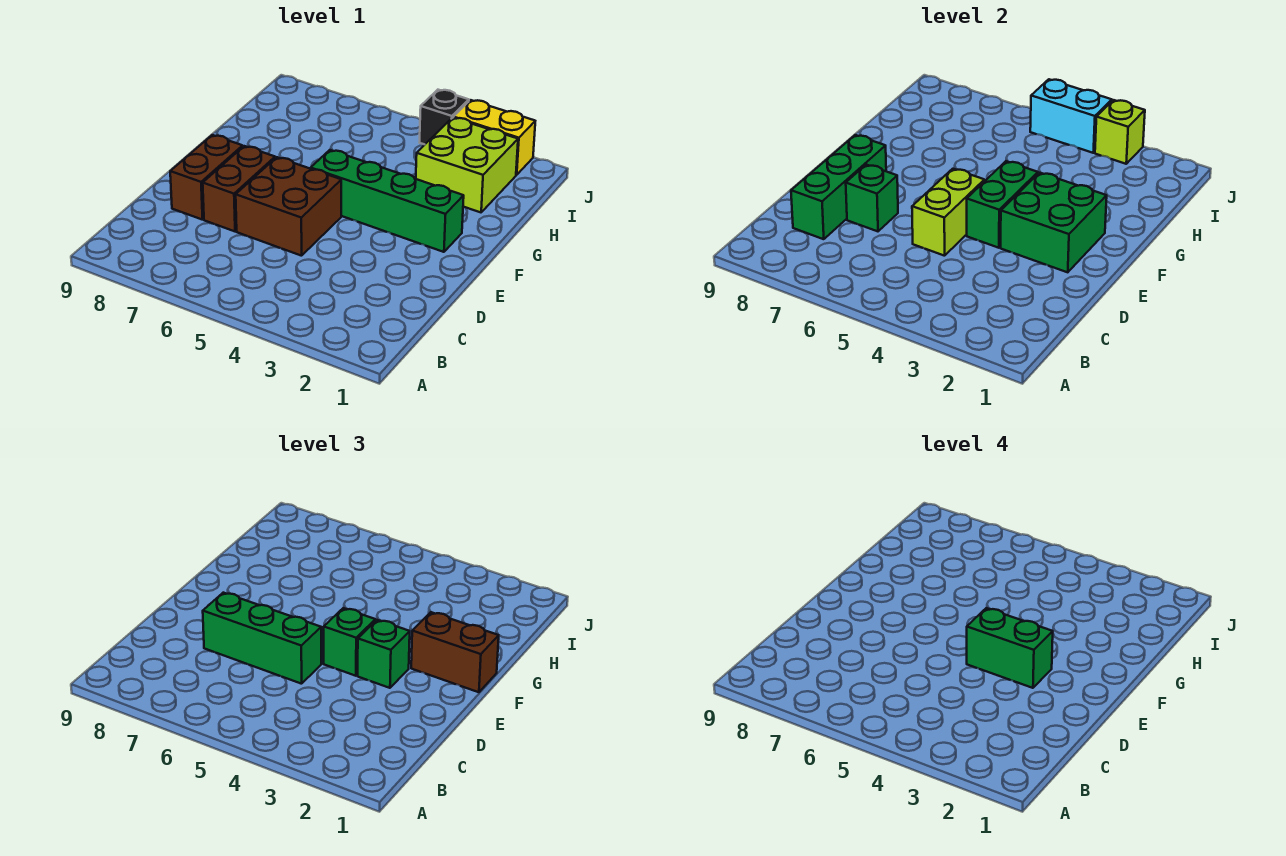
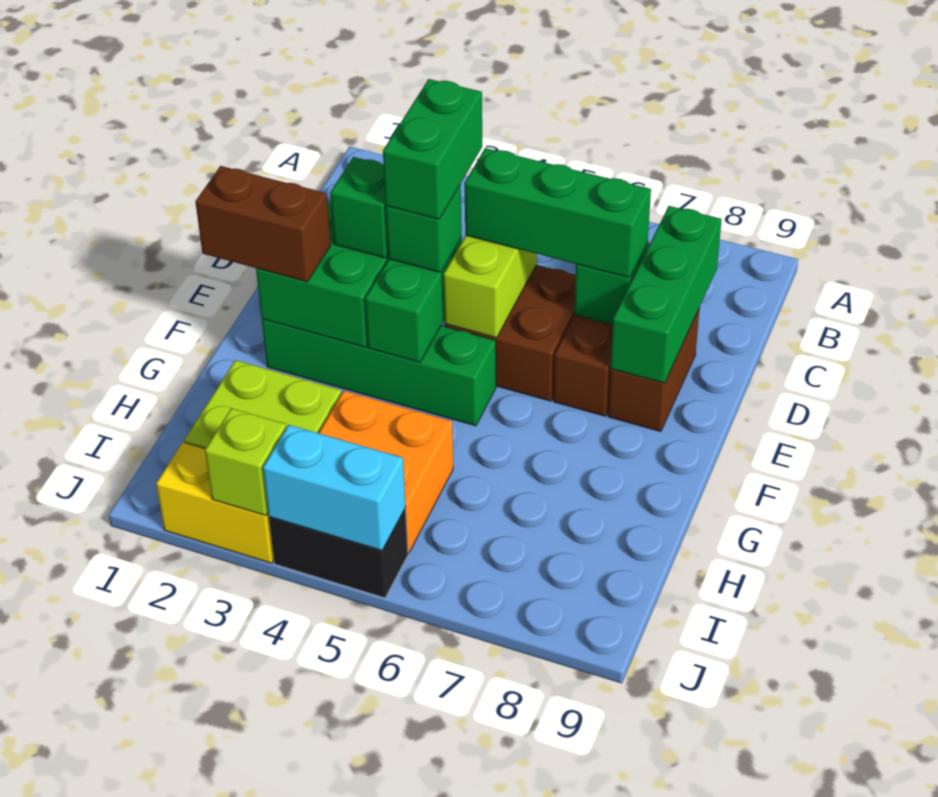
green brick E3:E4 level 4 -> green brick D4:E4 level 4
none -> orange brick H4:I5 level 1
black brick J4 level 1 -> black brick J4:J5 level 1

